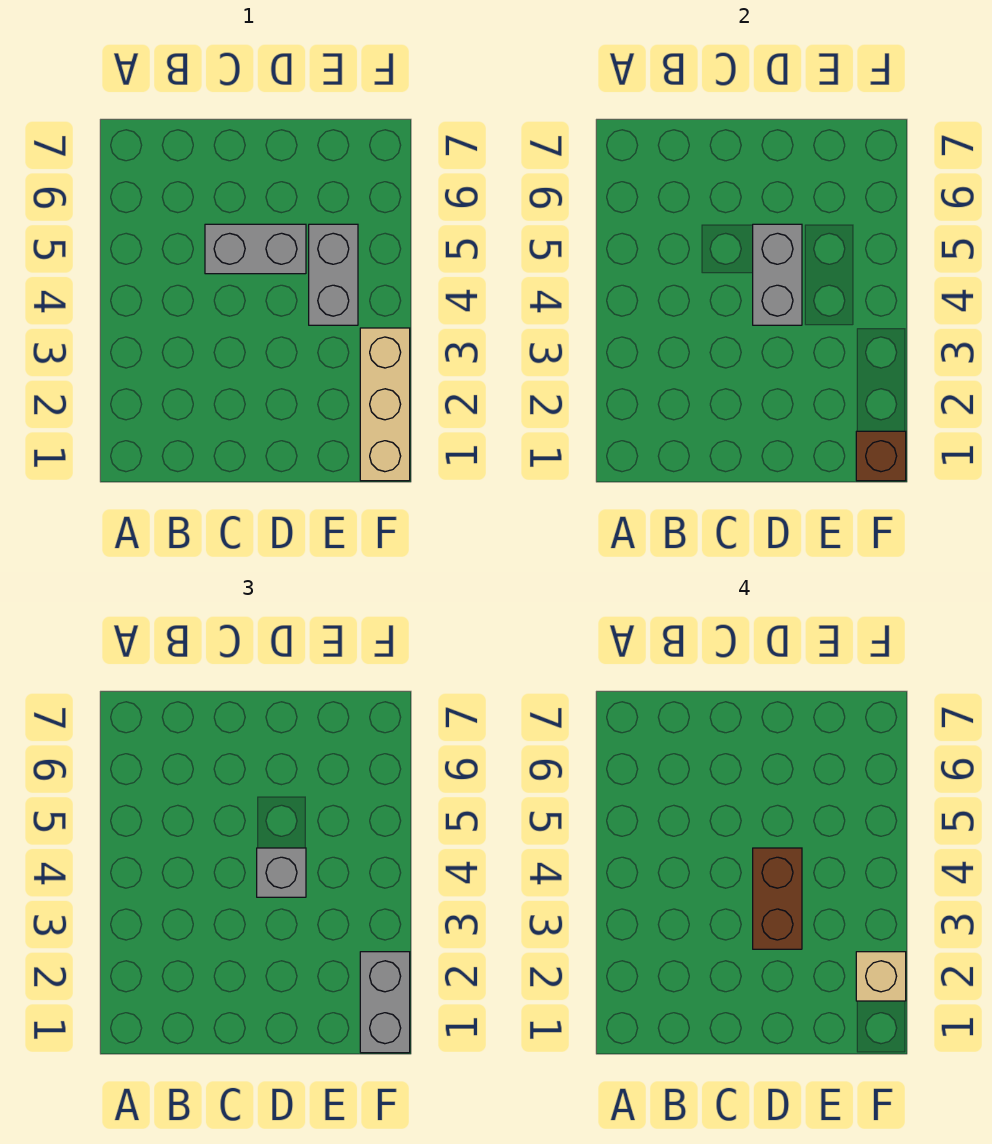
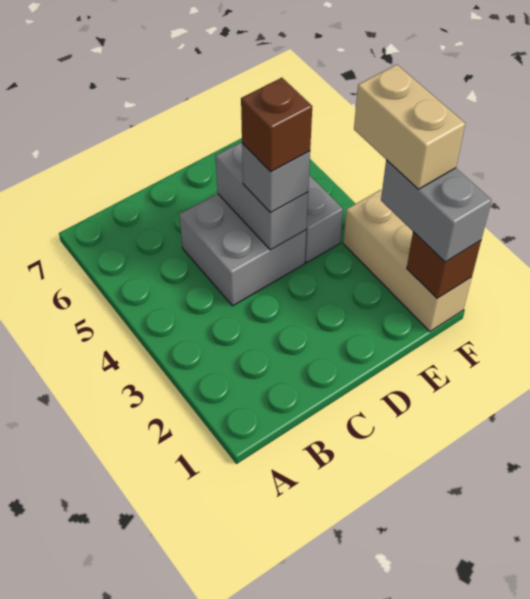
grey brick C5:D5 level 1 -> grey brick C4:D5 level 1
brown brick D3:D4 level 4 -> brown brick D4 level 4
tan brick F2 level 4 -> tan brick F2:F3 level 4

